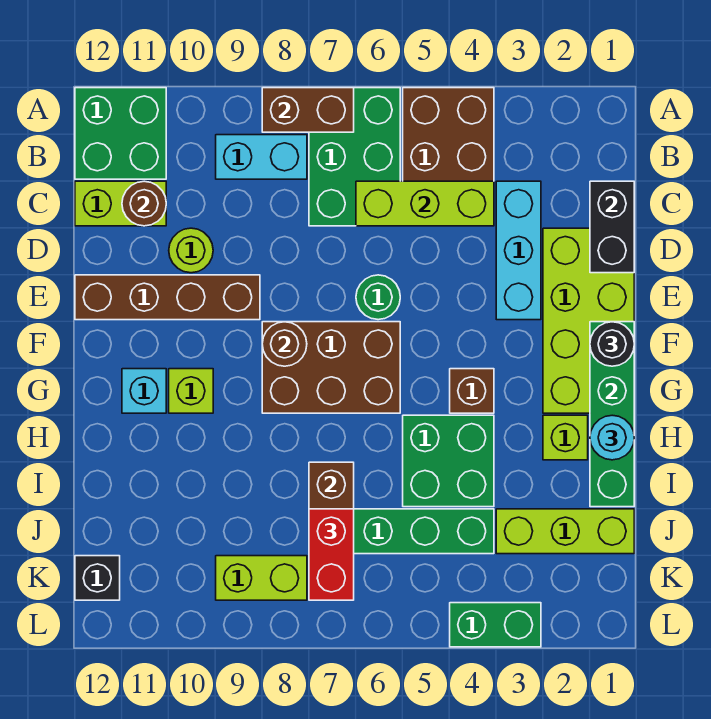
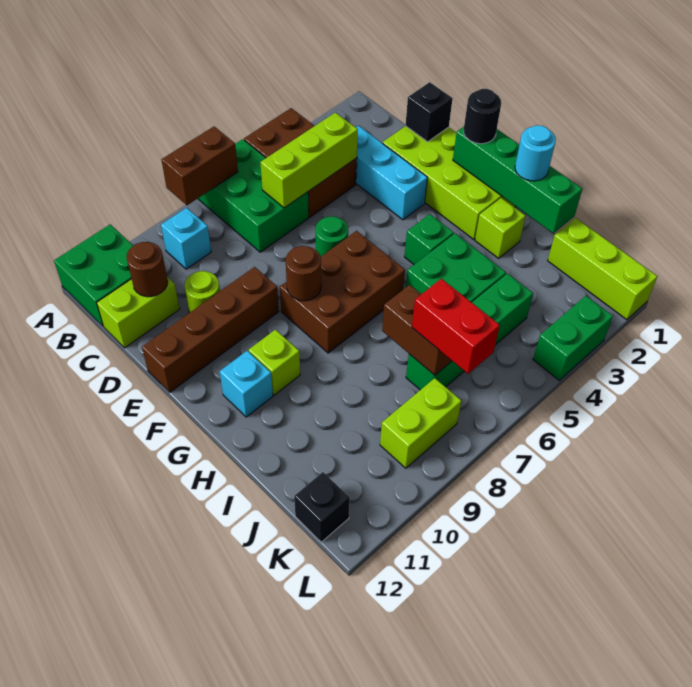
cyan brick B8:B9 level 1 -> cyan brick B9 level 1
black brick C1:D1 level 2 -> black brick D1 level 2
brown brick G4 level 1 -> green brick G4 level 1
lime brick J1:J3 level 1 -> lime brick J1:L1 level 1

